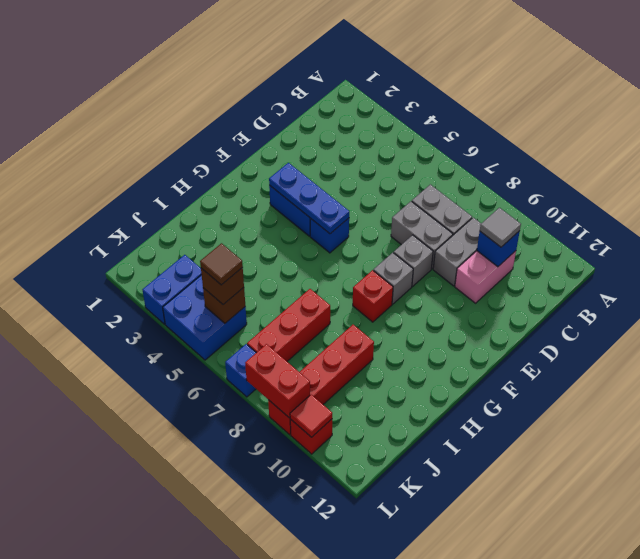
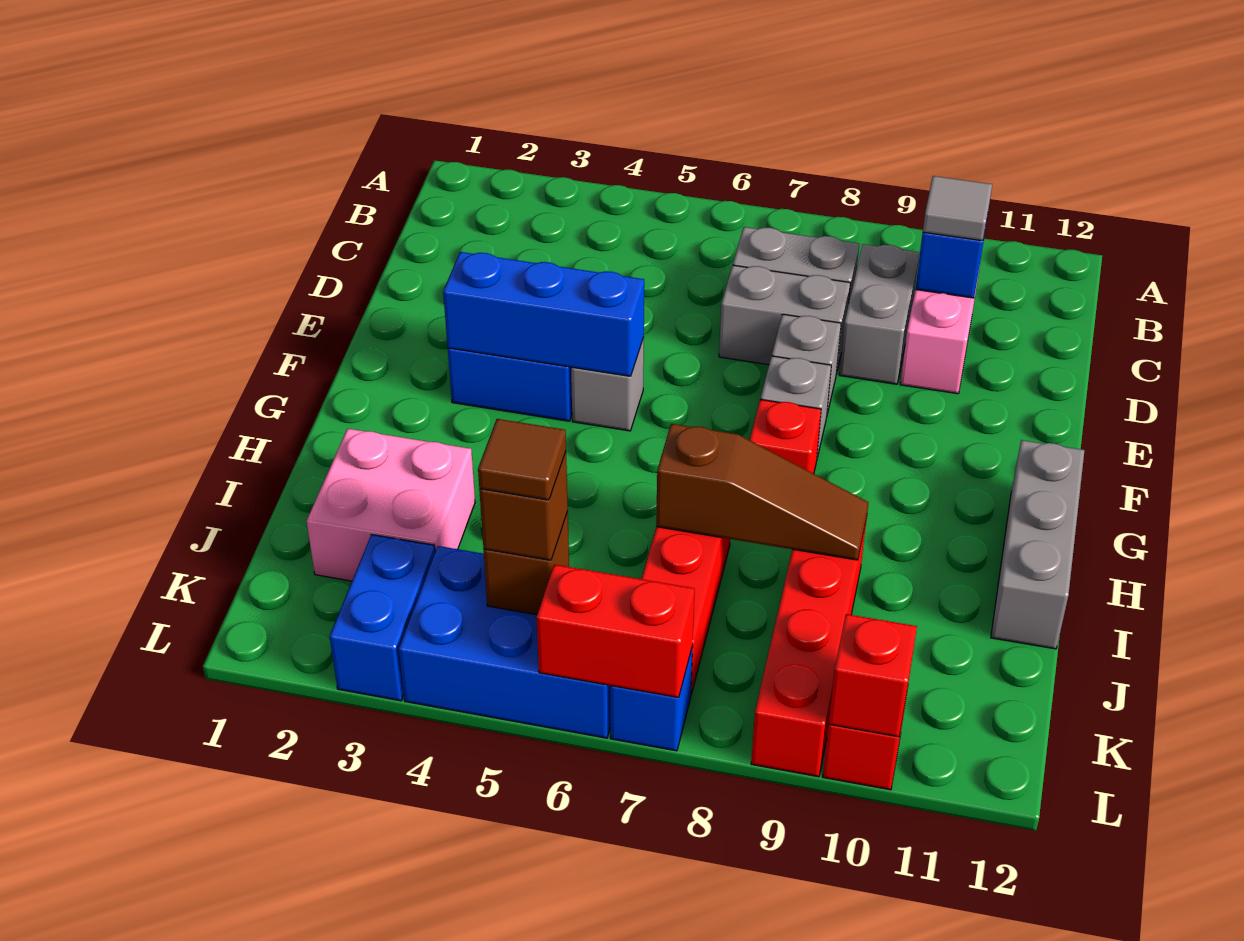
blue plate F3:F5 level 2 -> blue brick F3:F5 level 2
blue brick F5 level 1 -> grey brick F5 level 1
none -> grey brick G12:I12 level 1
none -> pink brick I2:J3 level 1
none -> brown slope I7:I9 level 2 top 7
blue brick K4:L5 level 1 -> blue brick K4:L6 level 1
red brick L8:L9 level 2 -> red brick L6:L7 level 2
red tile L10 level 2 -> red brick L10 level 2

